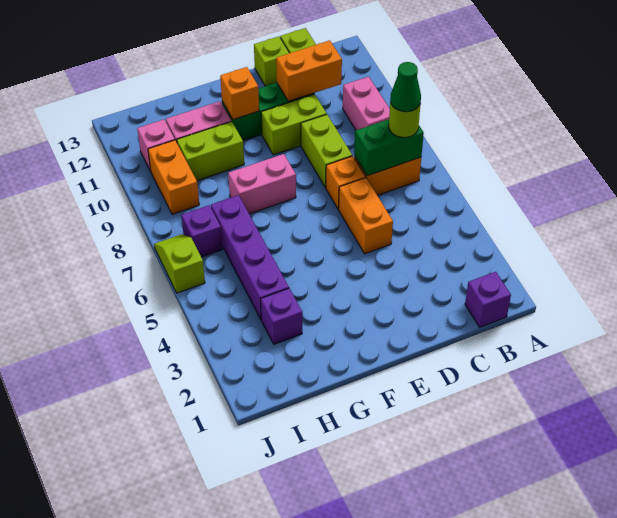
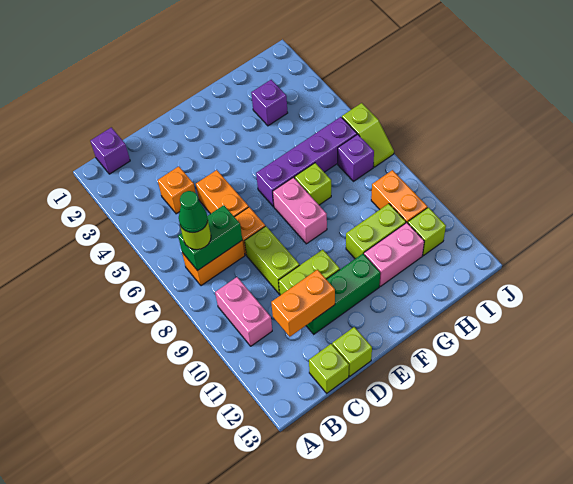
pink brick F8:G8 level 1 -> pink brick F7:F8 level 1
orange brick F11 level 2 -> orange brick C4 level 1
none -> lime brick G7 level 1
purple brick H4:H7 level 1 -> purple brick F6:I6 level 1
pink brick I11 level 1 -> lime brick I11 level 1

